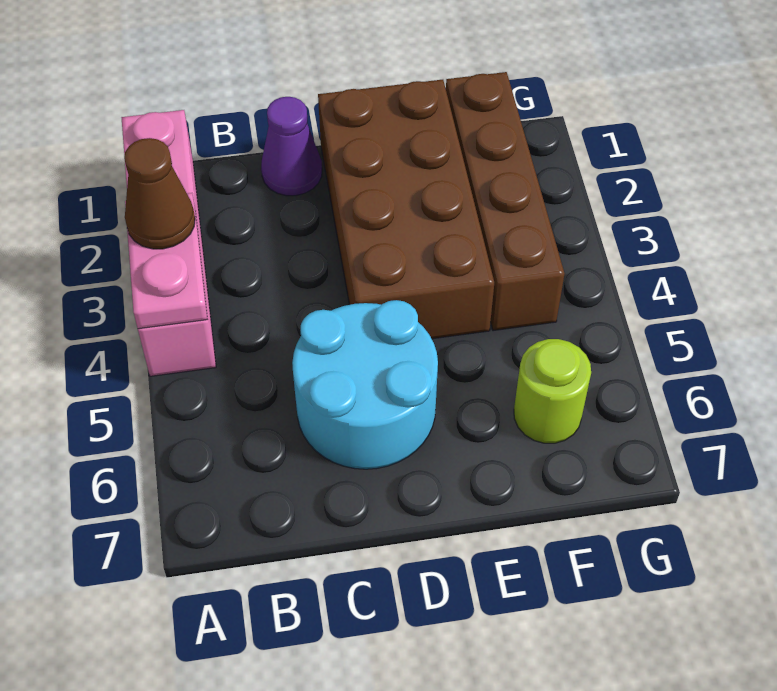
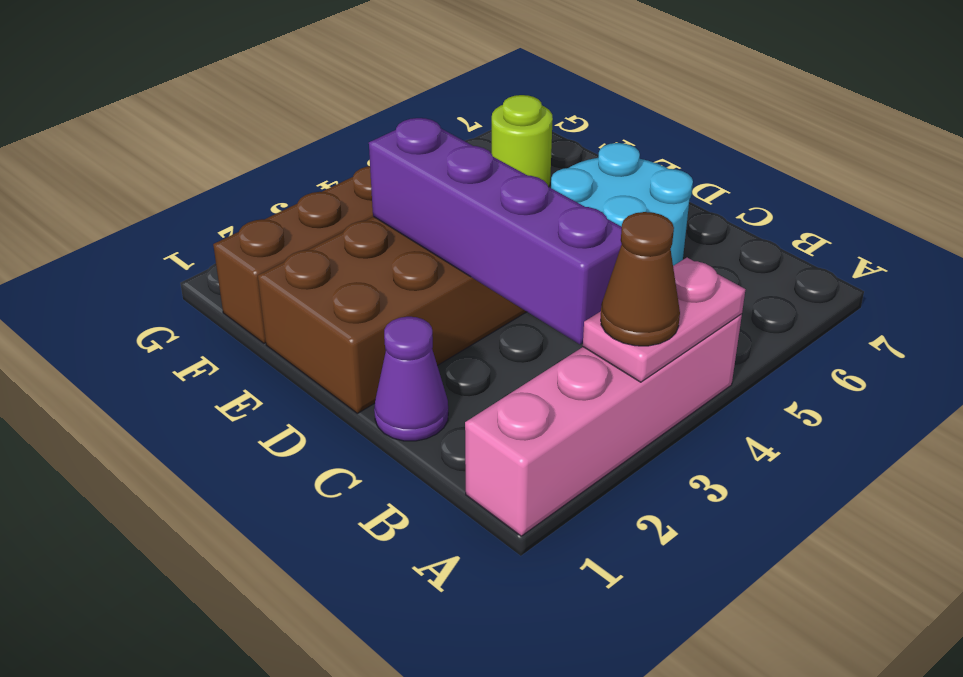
none -> purple brick B3:E3 level 2

